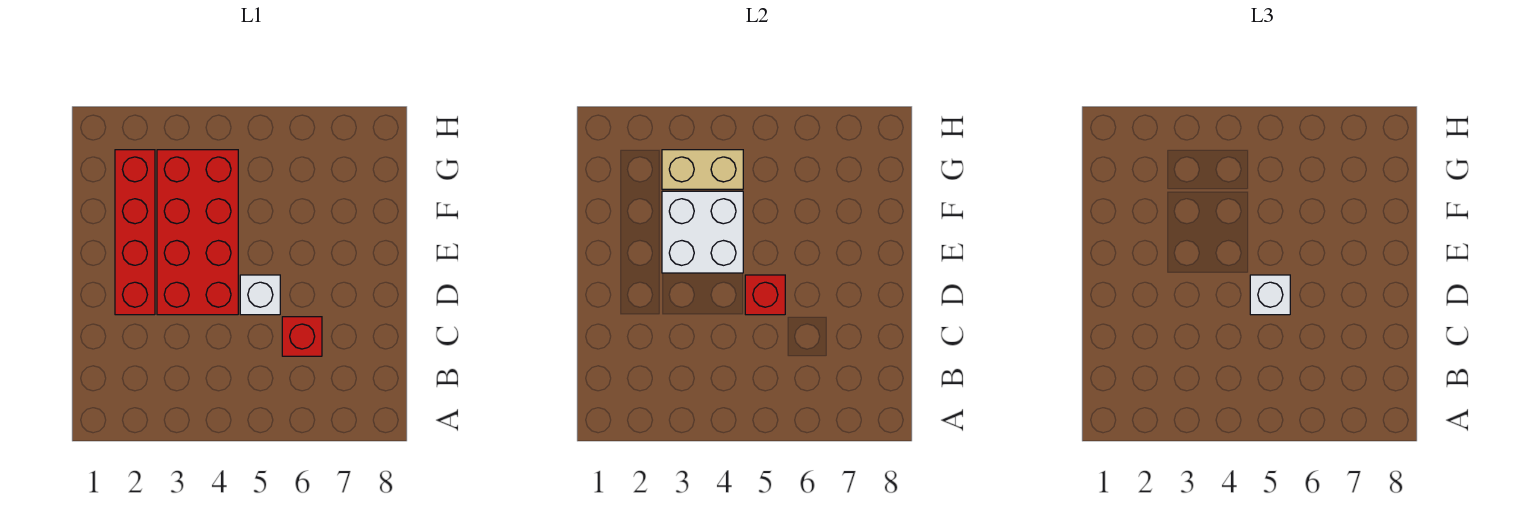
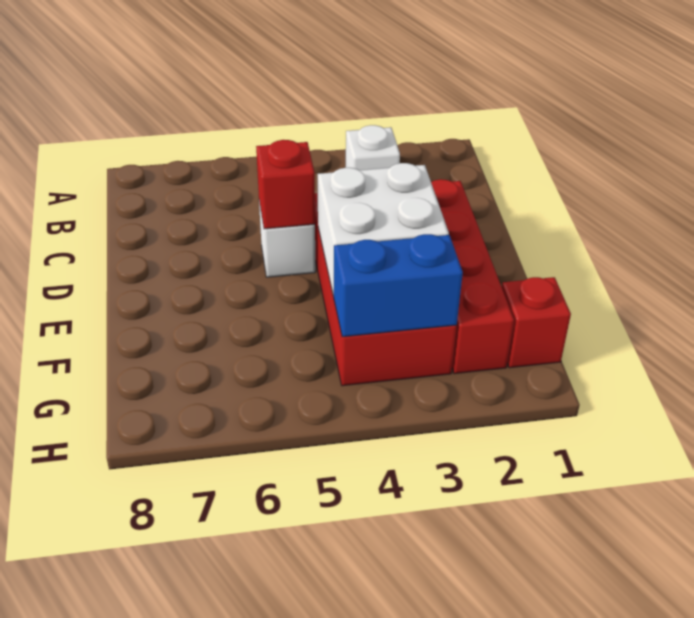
red brick C6 level 1 -> red brick G1 level 1
white brick D5 level 3 -> white brick B3 level 1
tan brick G3:G4 level 2 -> blue brick G3:G4 level 2

